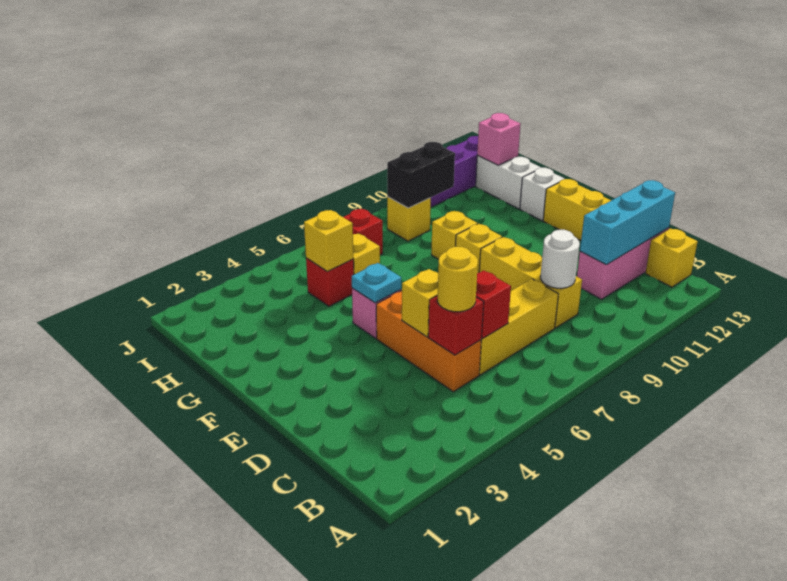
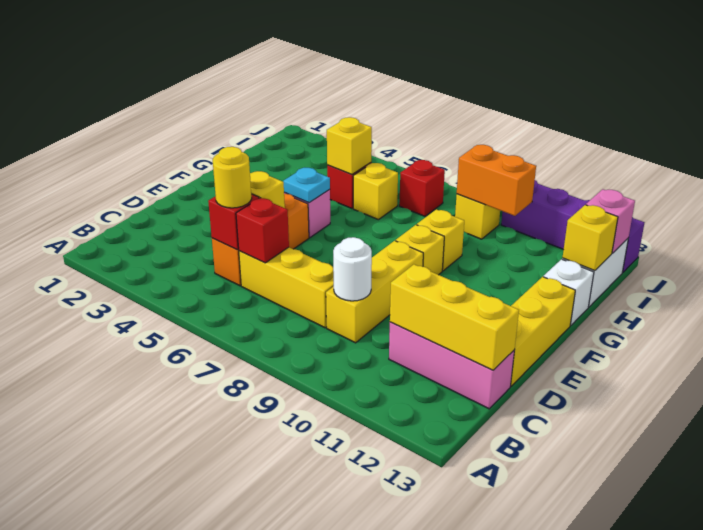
yellow brick B13 level 1 -> yellow brick H13 level 2
cyan brick C11:C13 level 2 -> yellow brick C11:C13 level 2
black brick I9:I10 level 2 -> orange brick I9:I10 level 2

